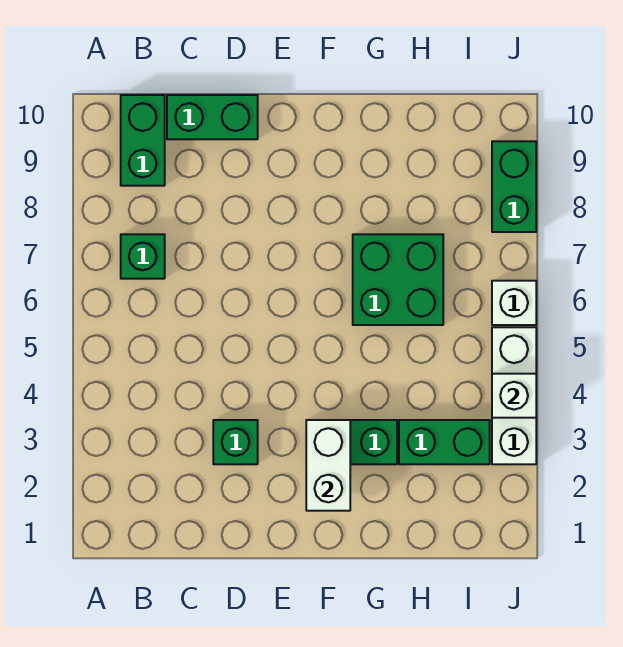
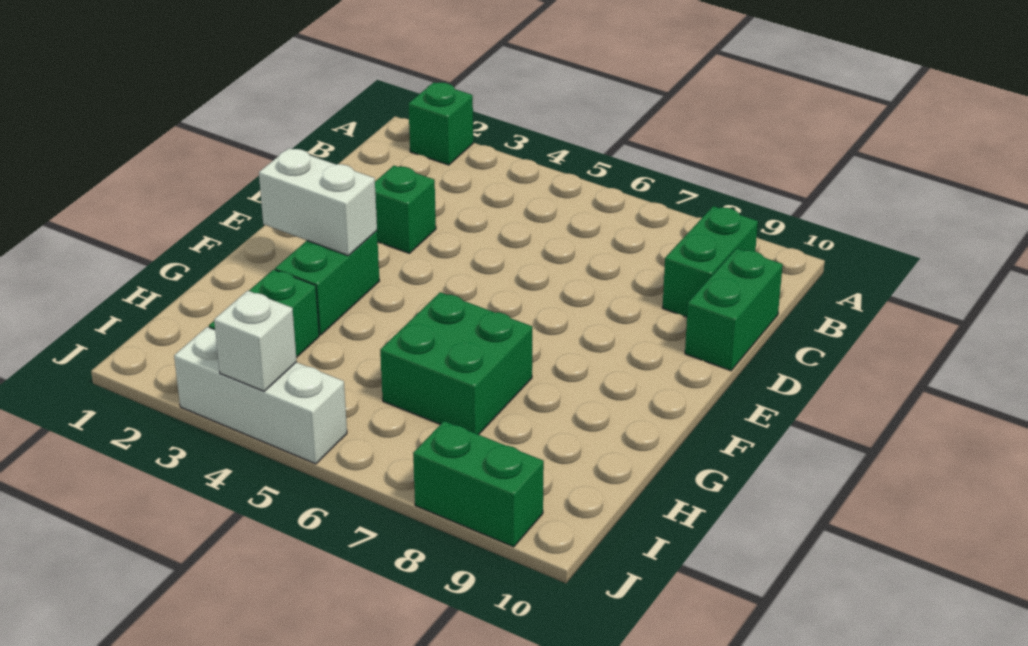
green brick B7 level 1 -> green brick A2 level 1
green brick B9:B10 level 1 -> green brick B9:C9 level 1
white brick J6 level 1 -> none

